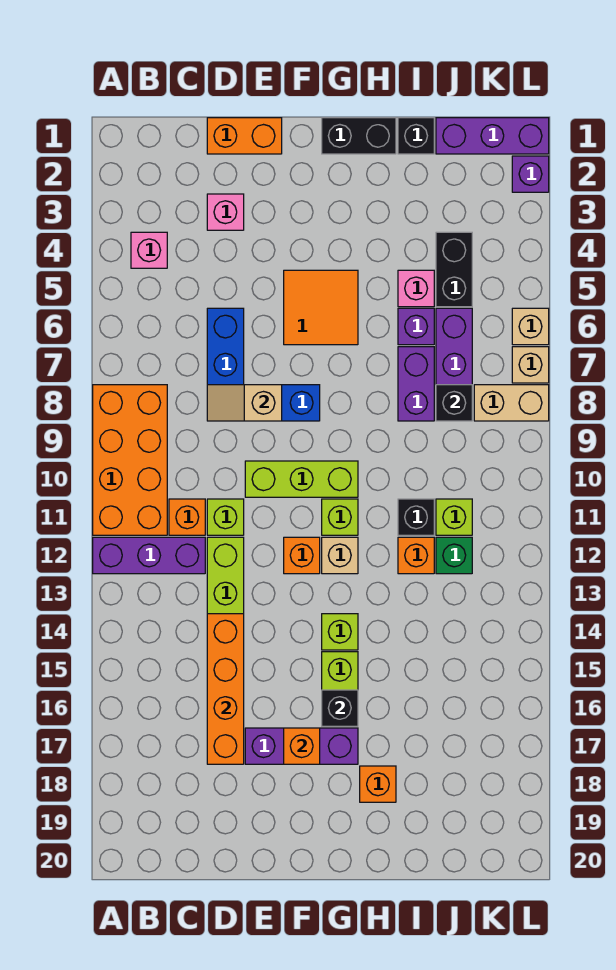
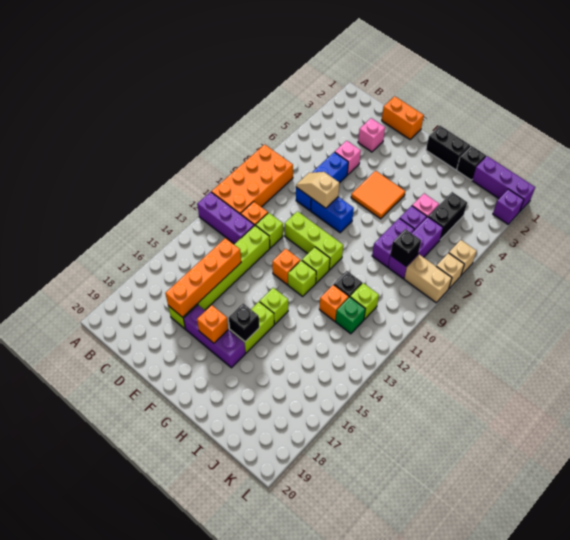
pink brick B4 level 1 -> pink brick D5 level 1
tan brick G12 level 1 -> lime brick G12 level 1
orange brick H18 level 1 -> none

